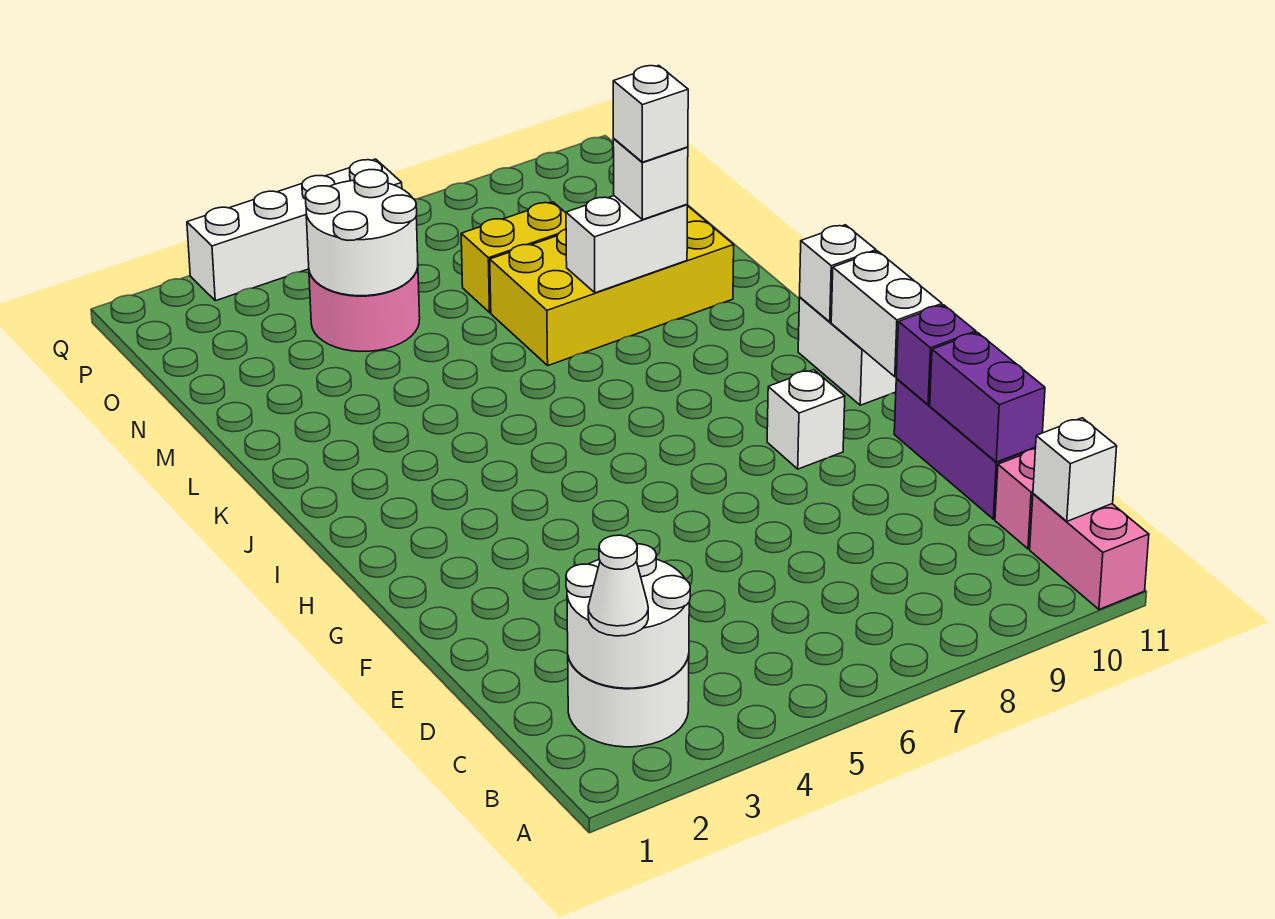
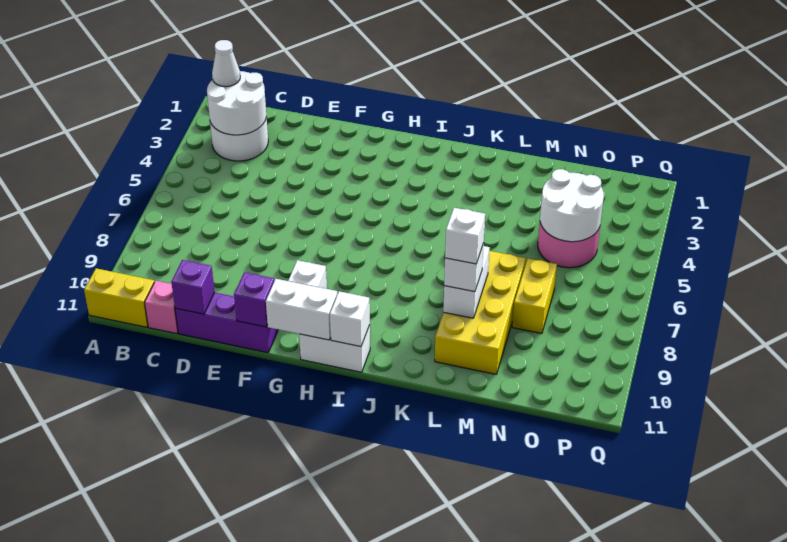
pink brick A11:B11 level 1 -> yellow brick A11:B11 level 1
white brick B11 level 2 -> none
purple brick D11:E11 level 2 -> purple brick D11 level 2
white brick Q3:Q6 level 1 -> none

